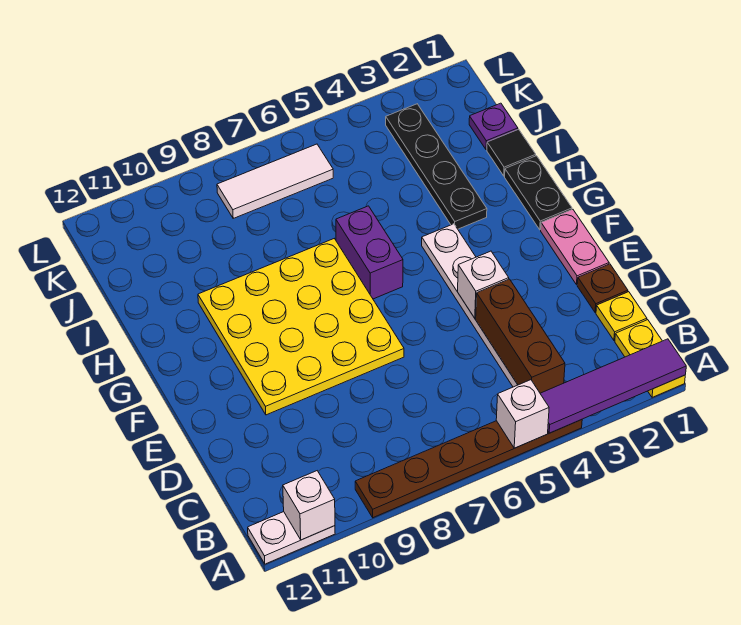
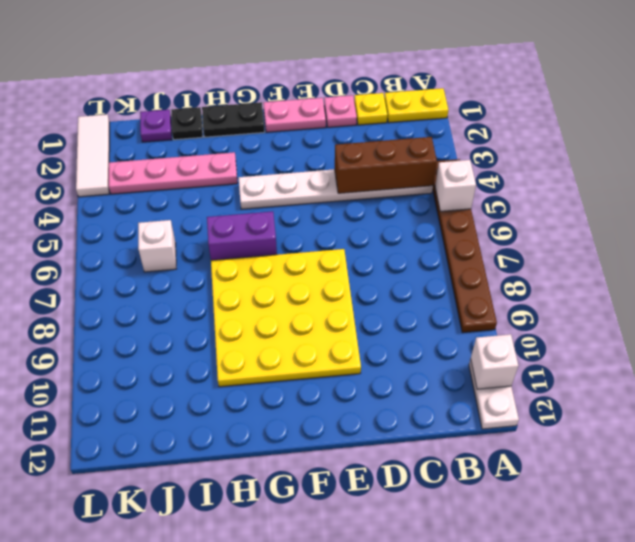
purple tile A1:A4 level 2 -> none
brown plate D1 level 1 -> pink plate D1 level 1
white brick E4 level 2 -> white brick J6 level 1
black plate H3:K3 level 1 -> pink plate H3:K3 level 1
black tile I1 level 1 -> black plate I1 level 1
white tile K6:K8 level 1 -> white tile L1:L3 level 1

